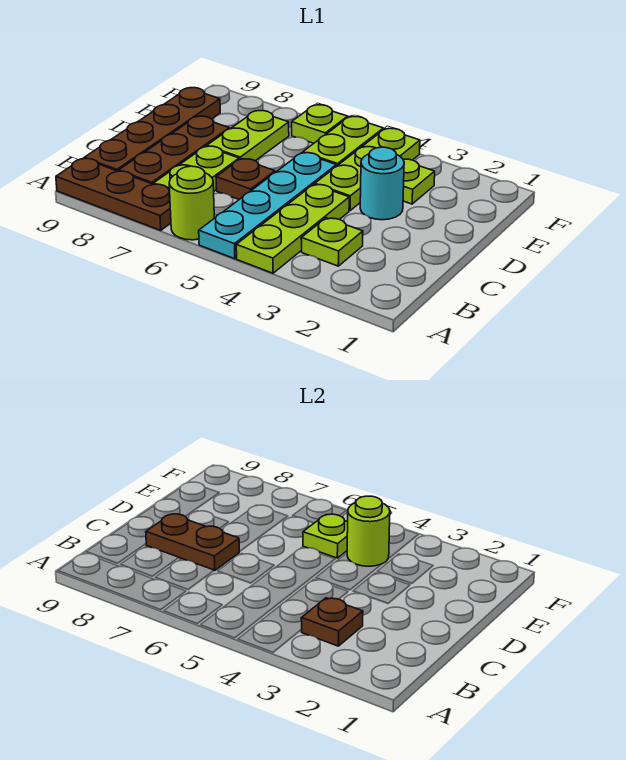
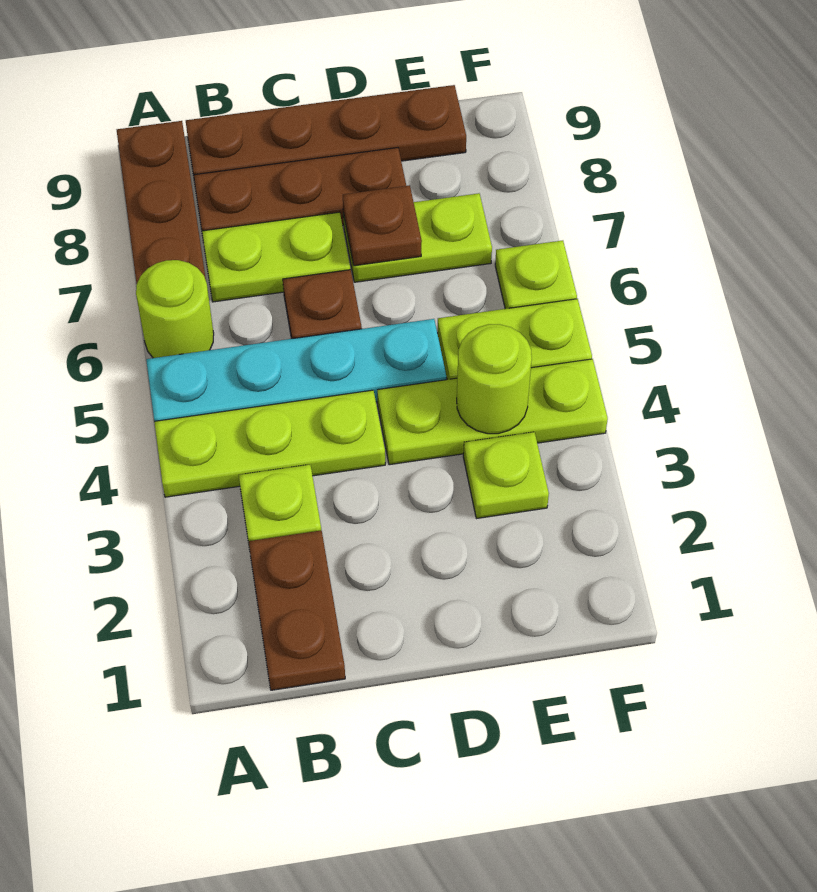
brown plate B3 level 2 -> brown plate D7 level 2
brown plate C7:C8 level 2 -> brown plate B1:B2 level 1
cyan round brick D3 level 1 -> none
lime plate E5 level 2 -> none

